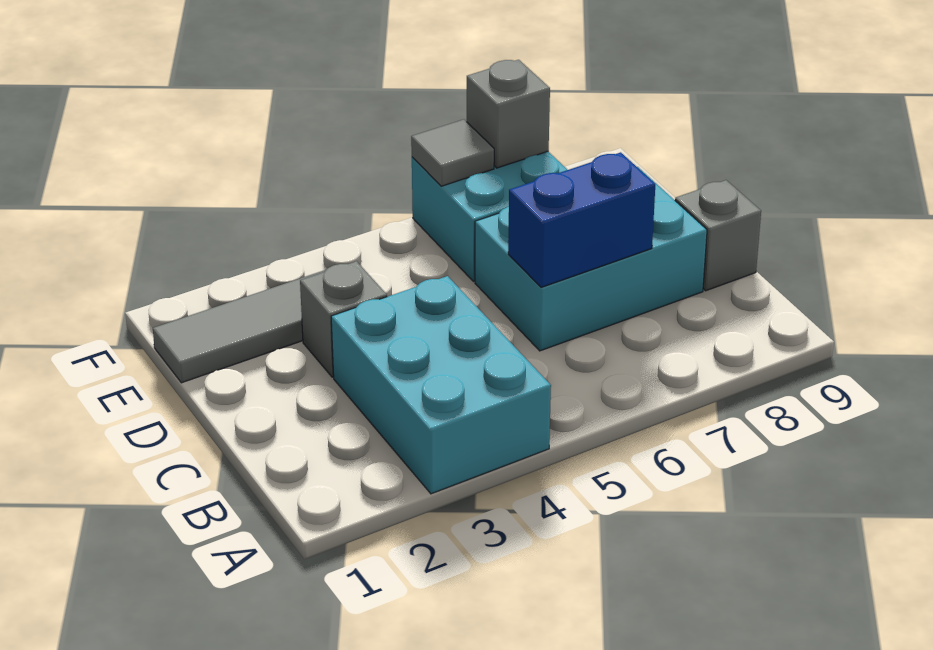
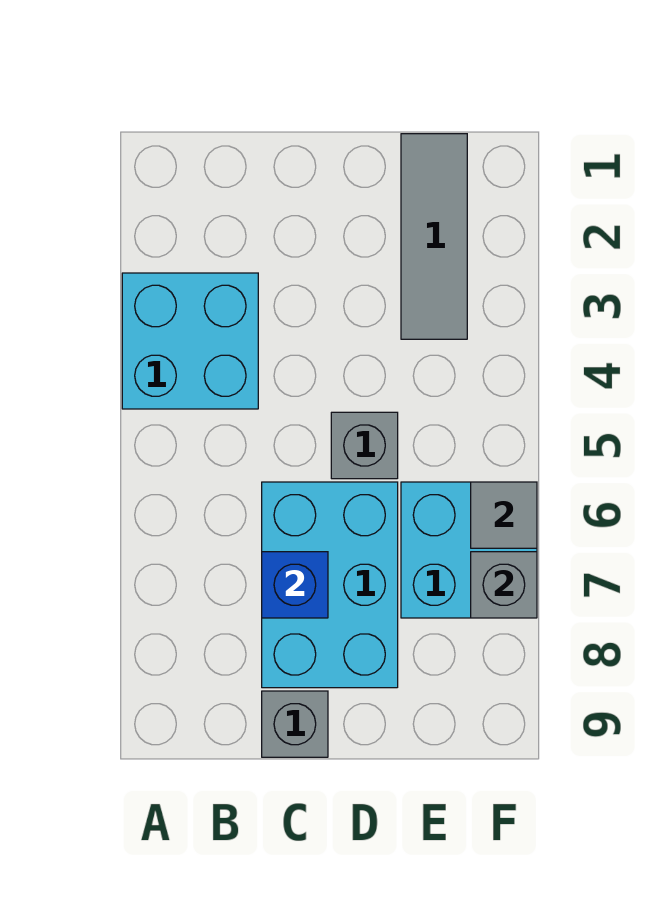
cyan brick A3:C4 level 1 -> cyan brick A3:B4 level 1
blue brick C6:C7 level 2 -> blue brick C7 level 2
grey brick D3 level 1 -> grey brick D5 level 1

